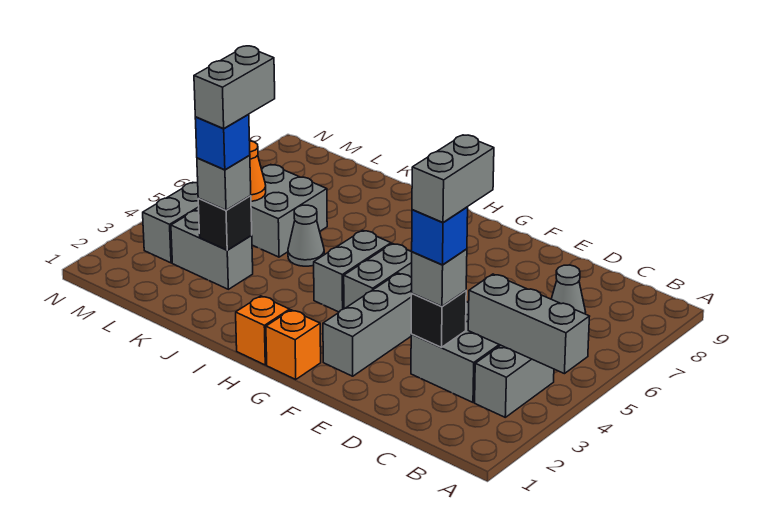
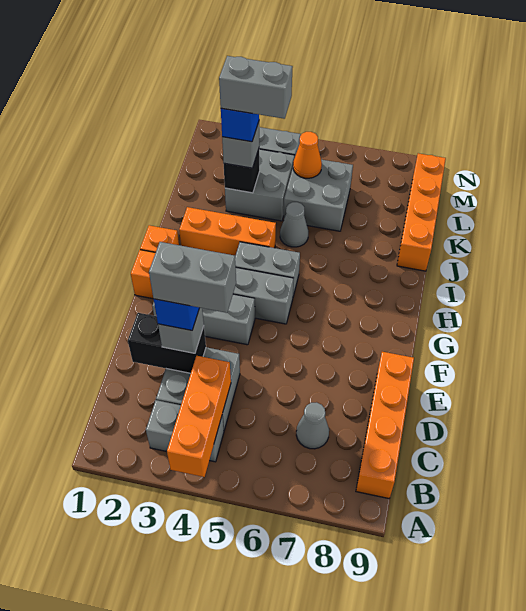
grey brick A4:C4 level 2 -> orange brick A4:C4 level 2
none -> orange brick B9:E9 level 1
black brick D3 level 2 -> black brick D2:D3 level 2
none -> orange brick I2:I4 level 1
none -> orange brick J9:M9 level 1
grey brick K3:L3 level 1 -> grey brick K3:L4 level 1

